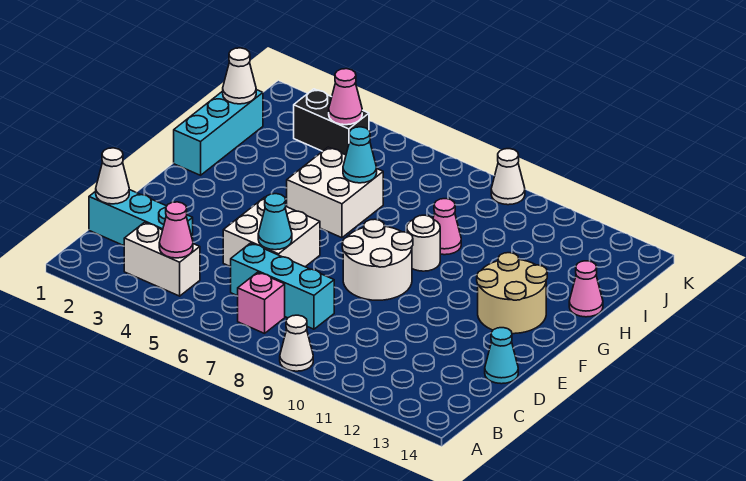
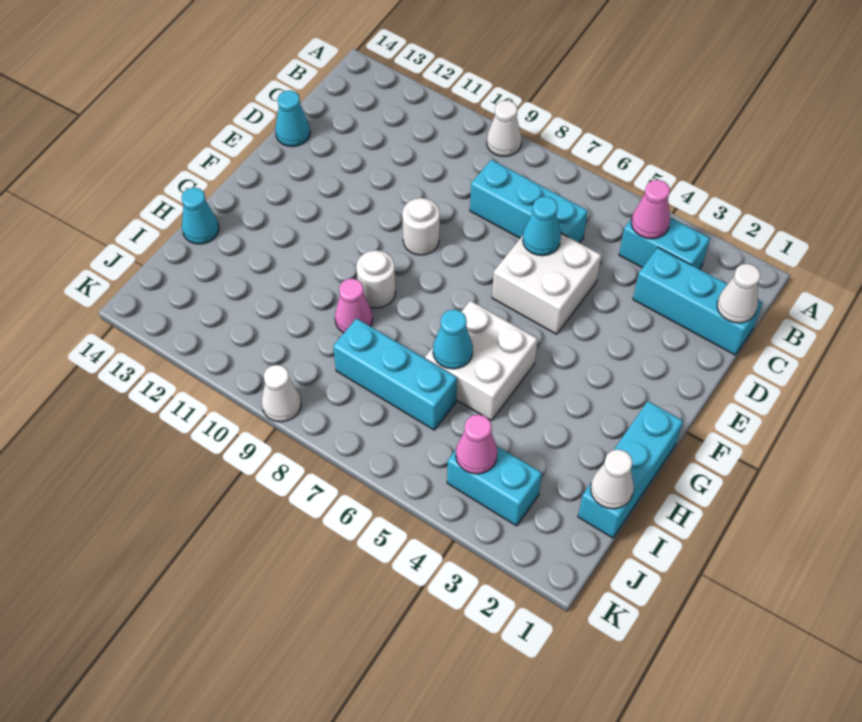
white brick B3:B4 level 1 -> cyan brick B3:B4 level 1
pink brick B7 level 1 -> none
white round brick E8:F9 level 1 -> white round brick E9 level 1
tan round brick F12:G13 level 1 -> none
pink cone H14 level 1 -> cyan cone H14 level 1
none -> cyan brick I6:I8 level 1
black brick J3:J4 level 1 -> cyan brick J3:J4 level 1

